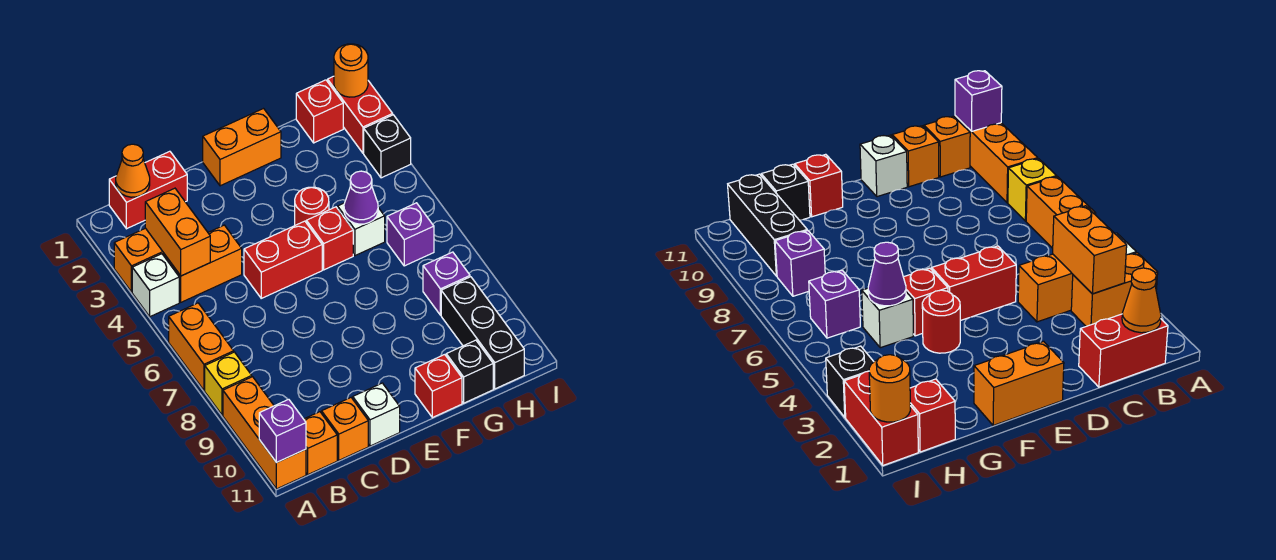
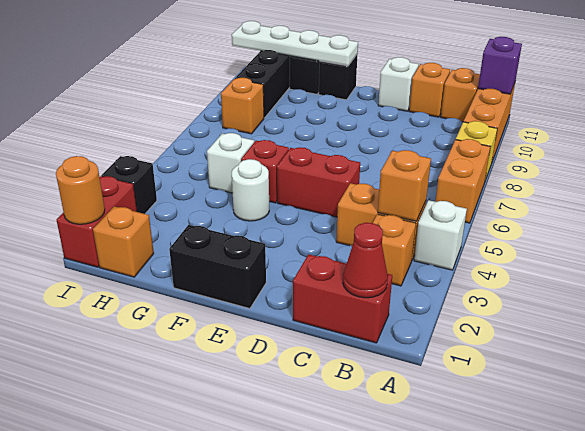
orange brick A3:B3 level 1 -> orange brick B3 level 1
orange cone B1 level 2 -> red cone B1 level 2
orange brick B3:B4 level 2 -> orange brick B4 level 2
orange brick E1:F1 level 1 -> black brick E1:F1 level 1
red round brick F4 level 1 -> white round brick F4 level 1
red brick F11 level 1 -> black brick F11 level 1
none -> white plate F11:I11 level 2
purple cone G5 level 2 -> none
red brick H1 level 1 -> orange brick H1 level 1
purple brick H6 level 1 -> none
purple brick H8 level 1 -> orange brick H8 level 1

